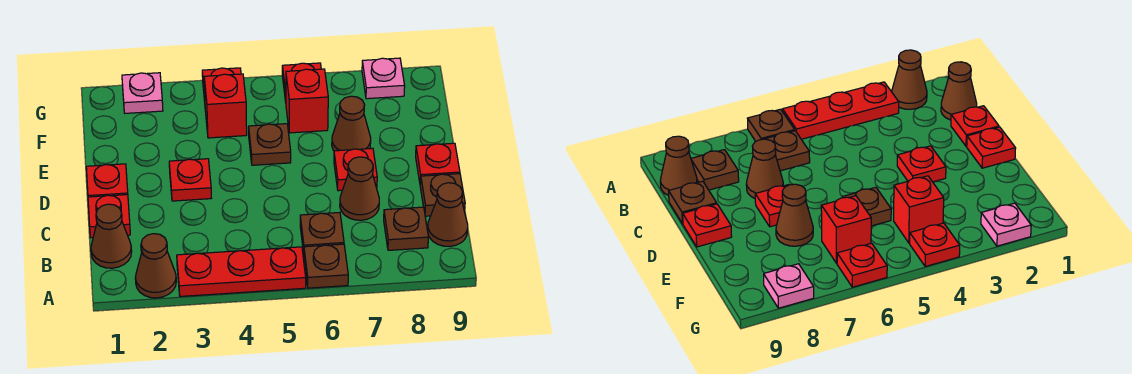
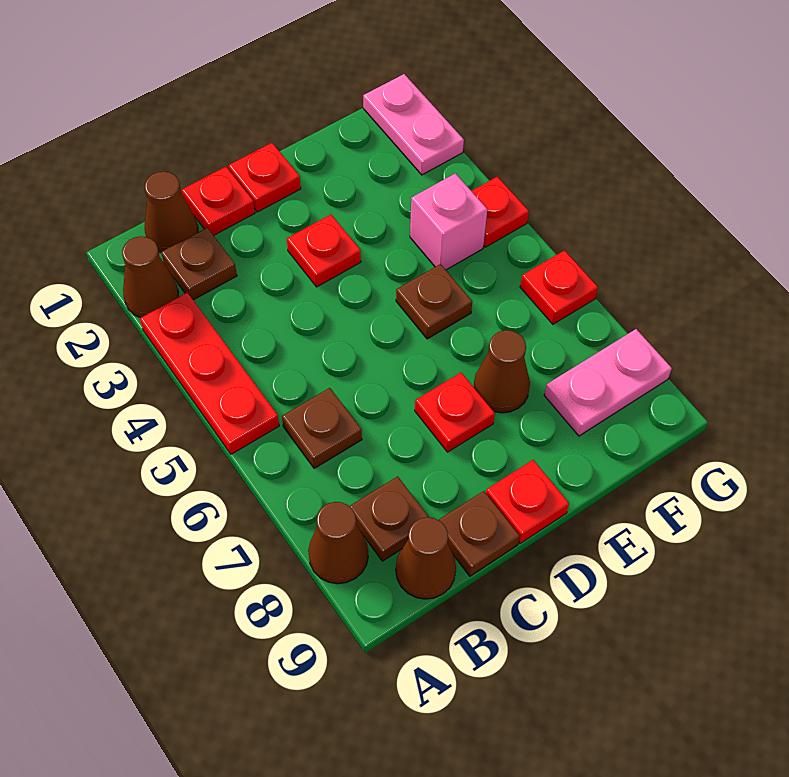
brown plate A6 level 1 -> brown plate B2 level 1
brown cone C7 level 1 -> brown cone A8 level 1
red brick F4 level 1 -> pink brick F4 level 1
red brick F6 level 1 -> none
pink plate G2 level 1 -> pink plate G1:G2 level 1
pink plate G8 level 1 -> pink plate F8:G8 level 1

